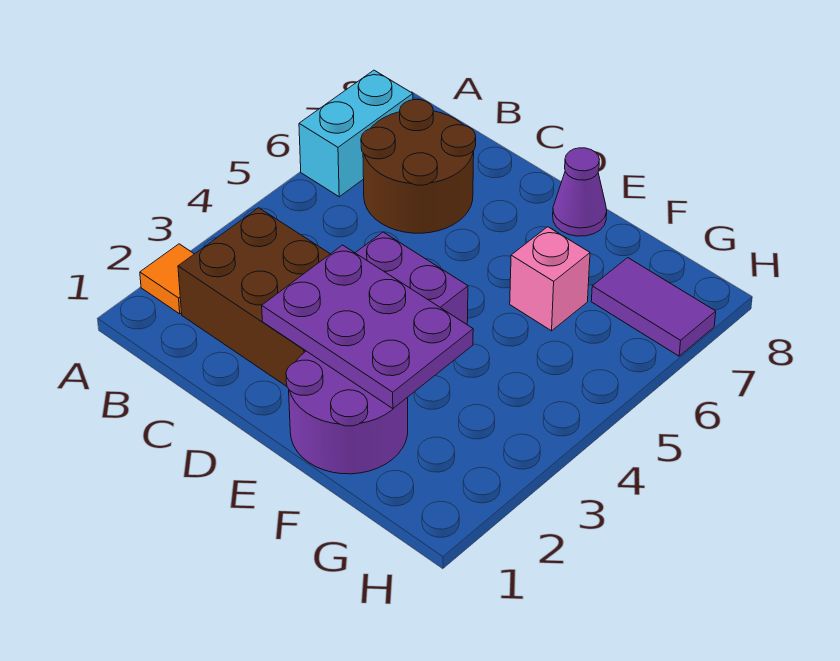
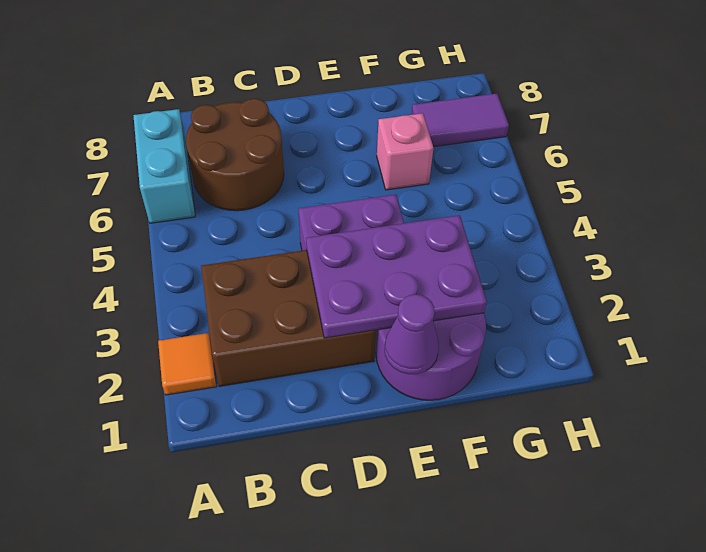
purple cone E8 level 1 -> purple cone E1 level 2

